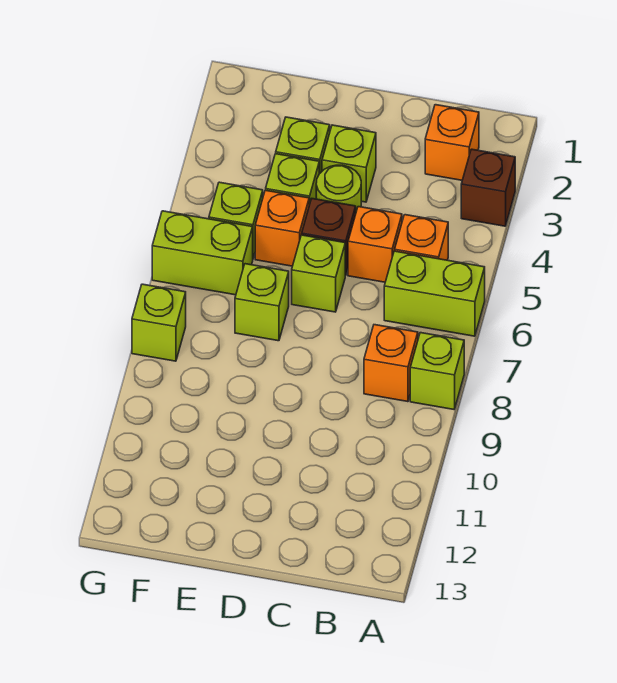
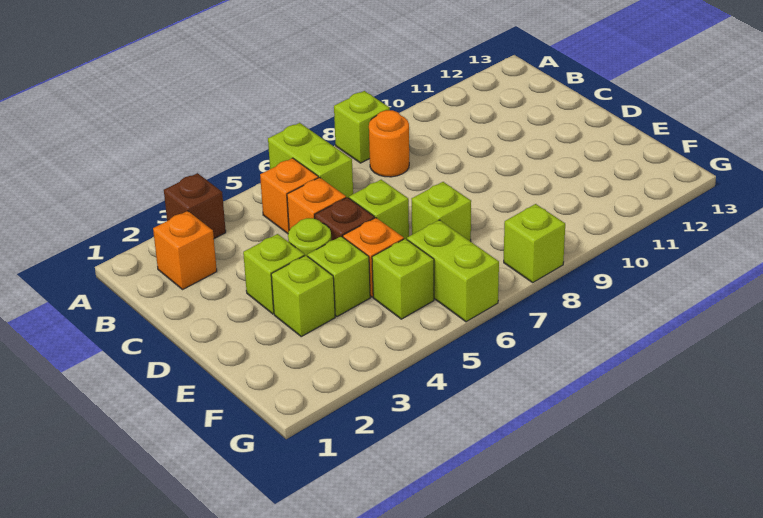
orange brick B8 level 1 -> orange round brick B8 level 1

